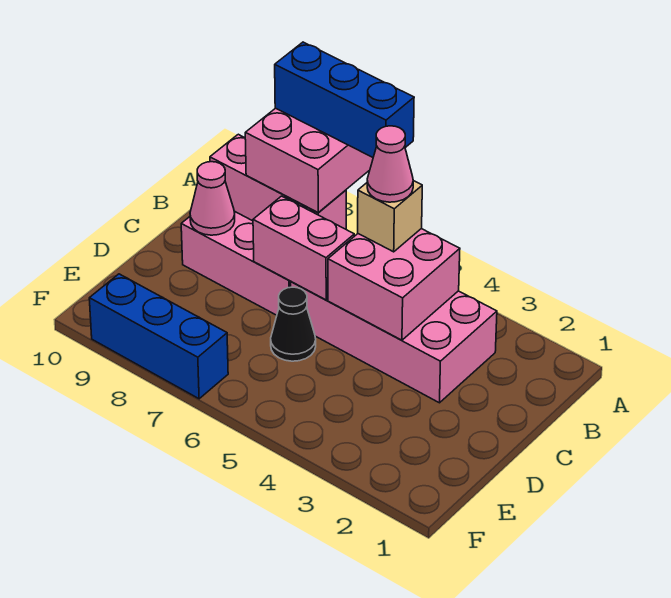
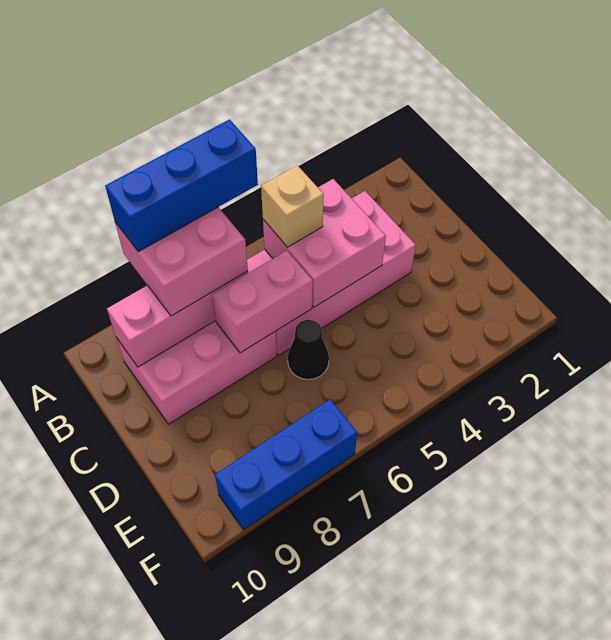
pink cone B5 level 4 -> none
pink cone C9 level 2 -> none

